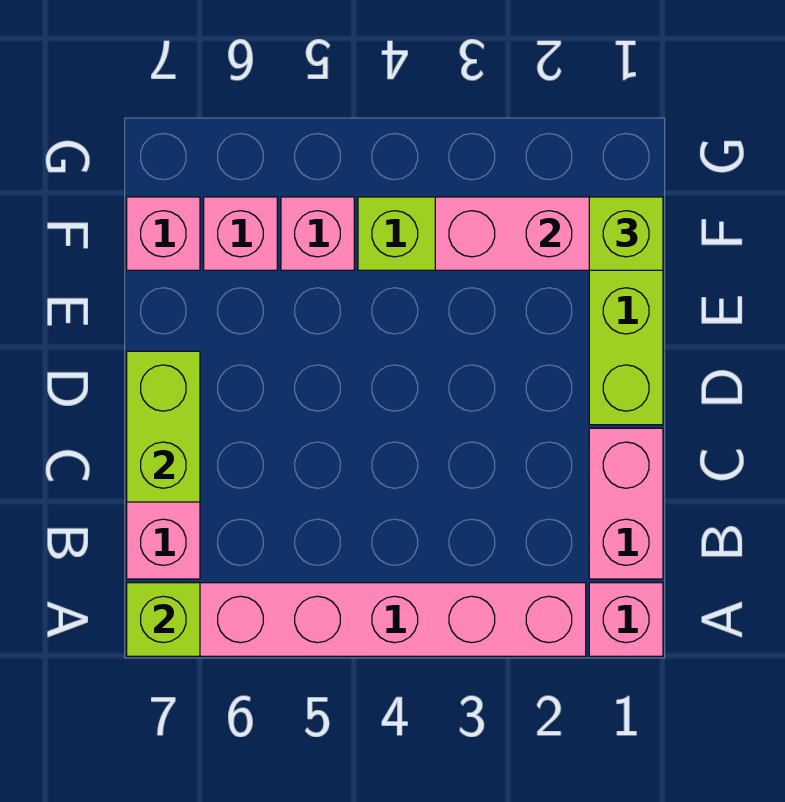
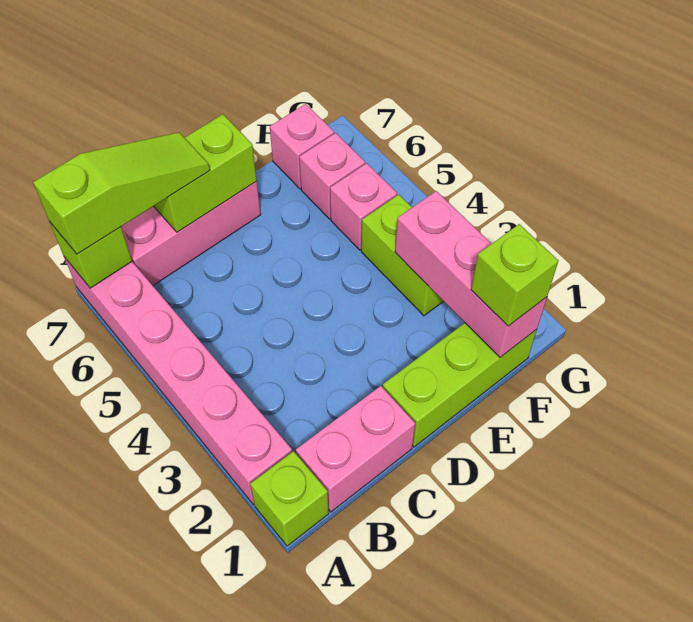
pink brick A1 level 1 -> lime brick A1 level 1
none -> lime slope A7:C7 level 3 top A

